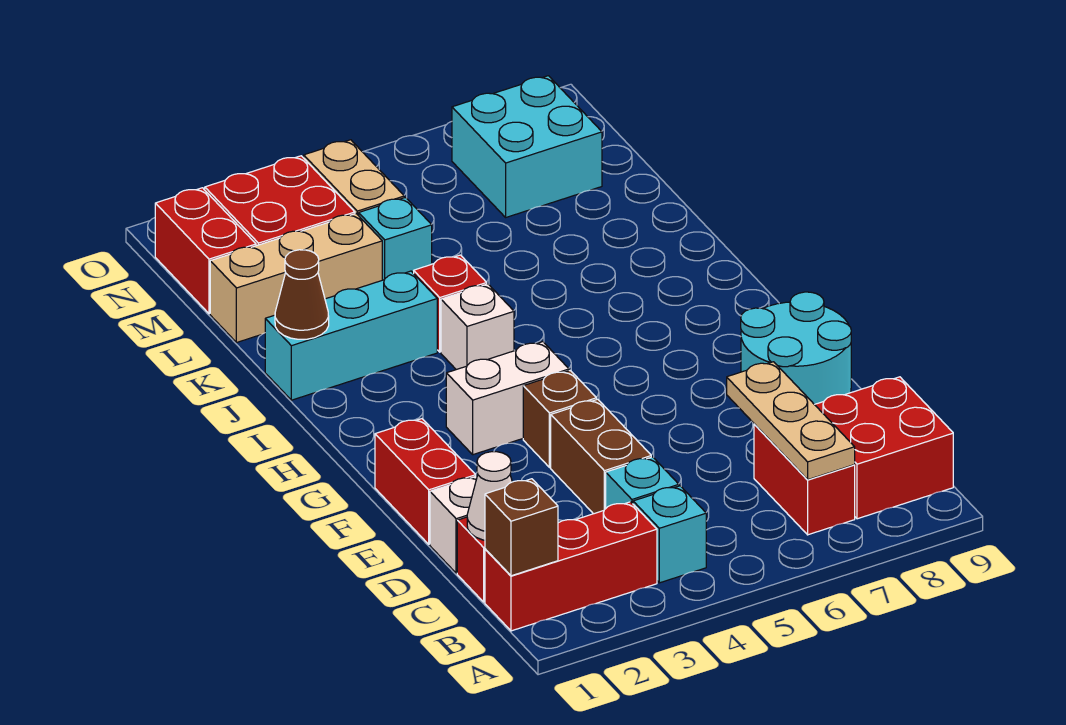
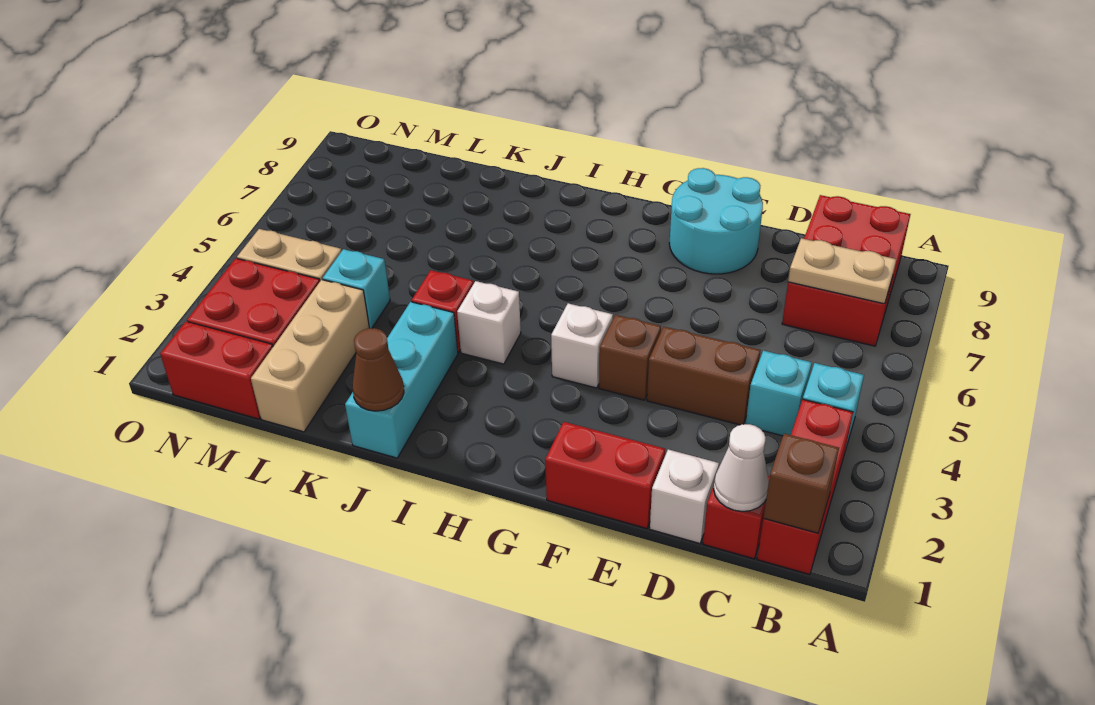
tan plate B7:D7 level 2 -> tan plate B7:C7 level 2
white brick G3:G4 level 1 -> white brick G4 level 1
cyan brick M7:N8 level 1 -> none

